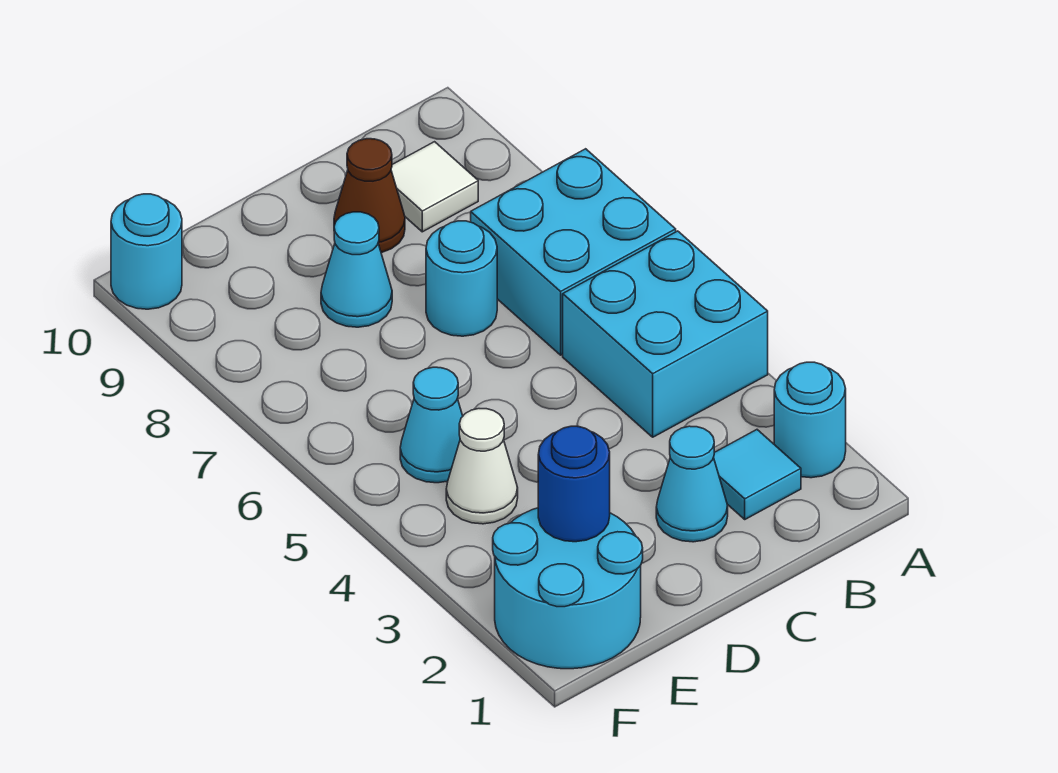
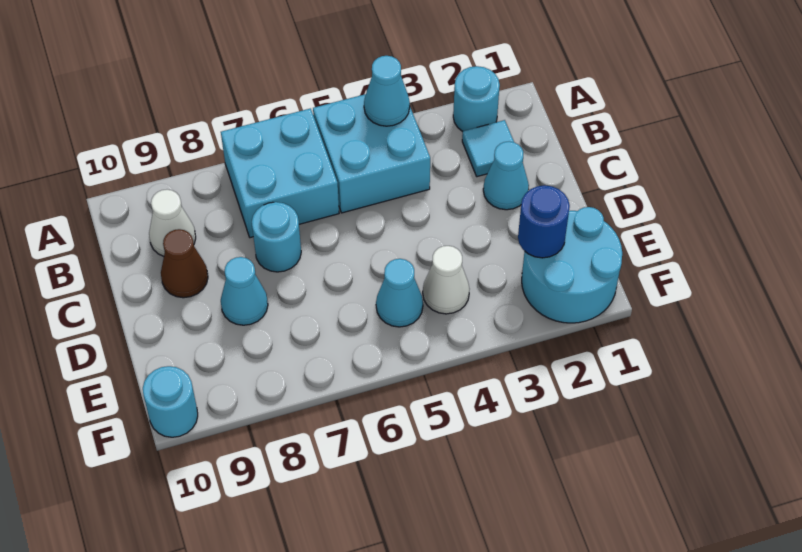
none -> cyan cone A4 level 2
white tile B9 level 1 -> white cone B9 level 1

